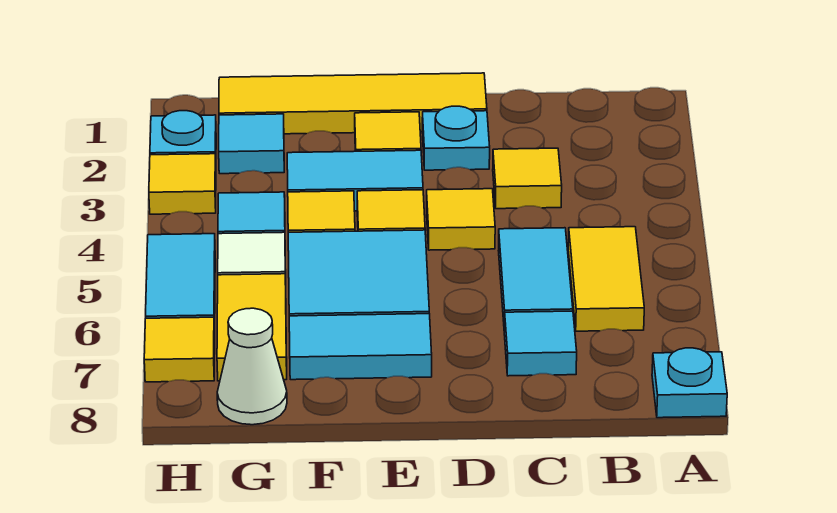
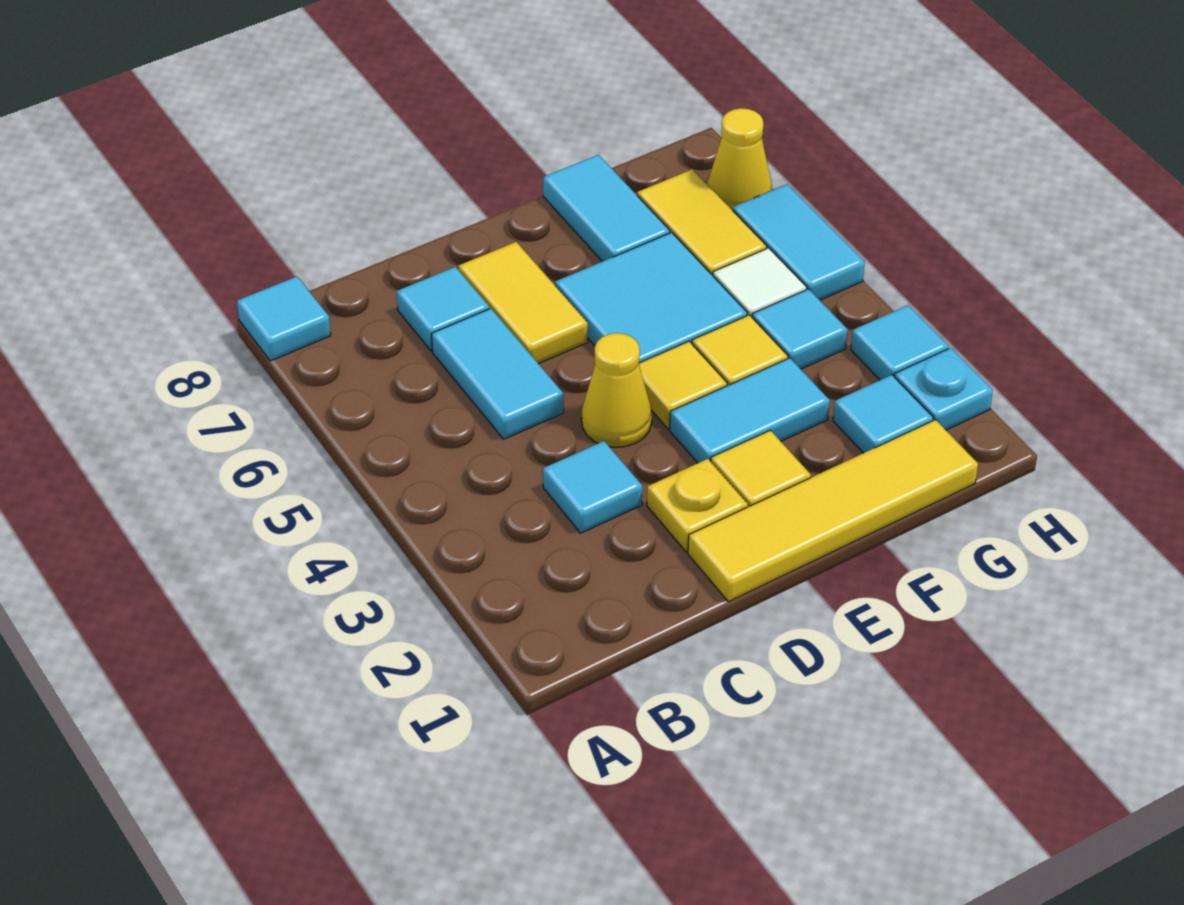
cyan plate A8 level 1 -> cyan tile A8 level 1
yellow tile B5:B6 level 1 -> yellow tile D6:D7 level 1
yellow tile C3 level 1 -> cyan tile C3 level 1
cyan plate D2 level 1 -> yellow plate D2 level 1
yellow tile D4 level 1 -> yellow cone D4 level 1
cyan tile E7:F7 level 1 -> cyan tile F7:F8 level 1
white cone G8 level 1 -> none
yellow tile H3 level 1 -> cyan tile H3 level 1
yellow tile H7 level 1 -> yellow cone H7 level 1

